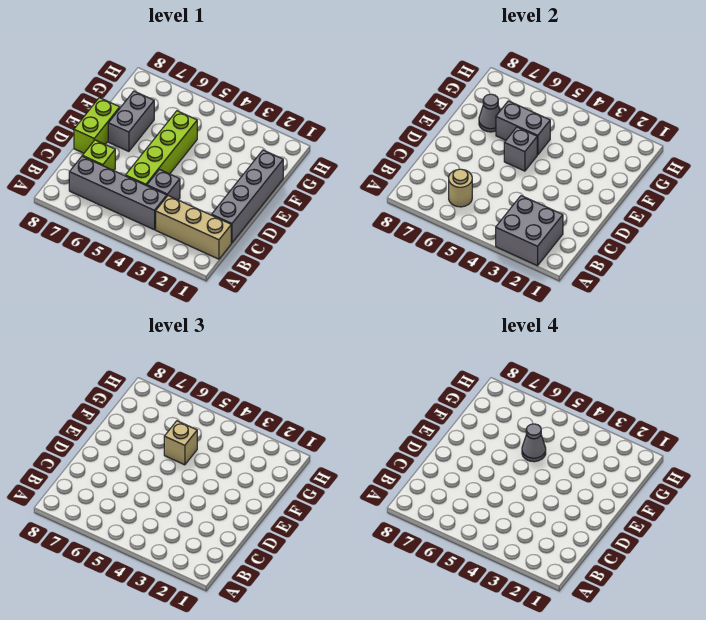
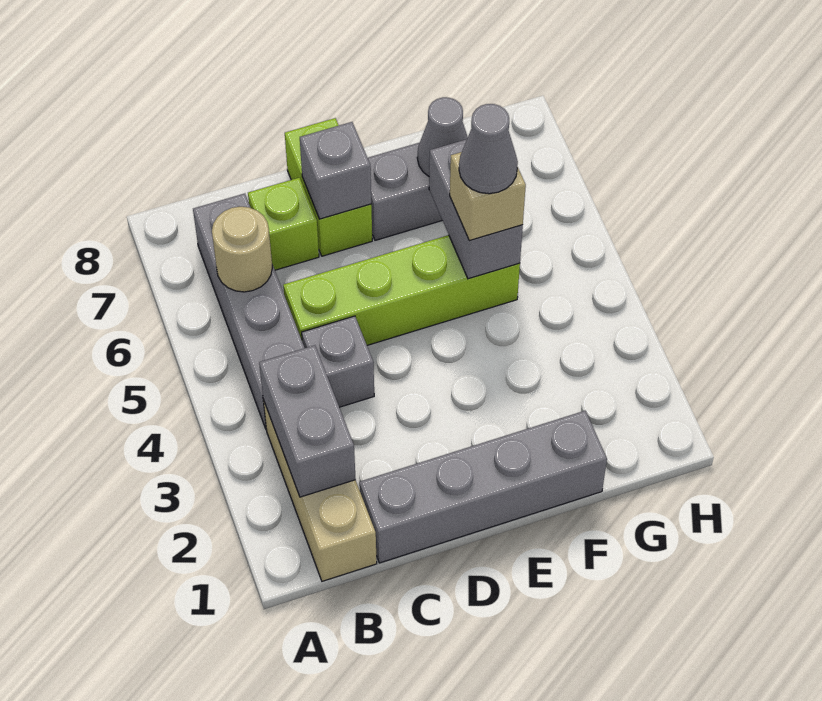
grey brick A2:B3 level 2 -> grey brick B2:B3 level 2
lime brick D8:E8 level 1 -> lime brick D7:D8 level 1
grey brick E5 level 2 -> grey brick D7 level 2

